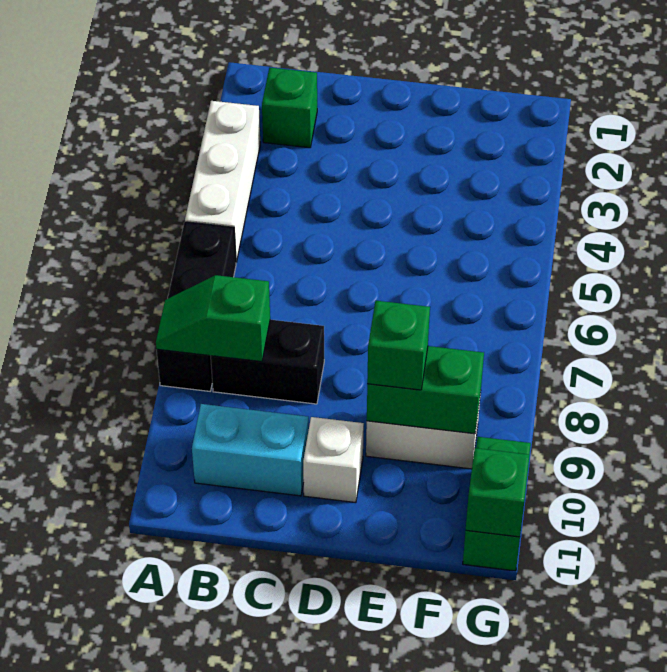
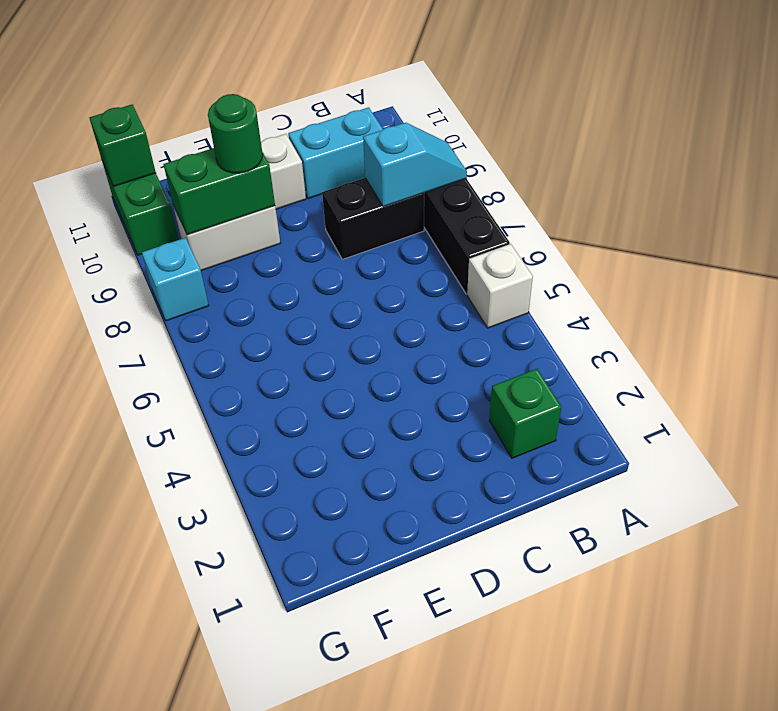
white brick A3:A5 level 1 -> white brick A5 level 1
green slope A8:B8 level 2 top B -> cyan slope A8:B8 level 2 top B
green brick E9 level 3 -> green round brick E9 level 3
none -> cyan brick G8 level 1

